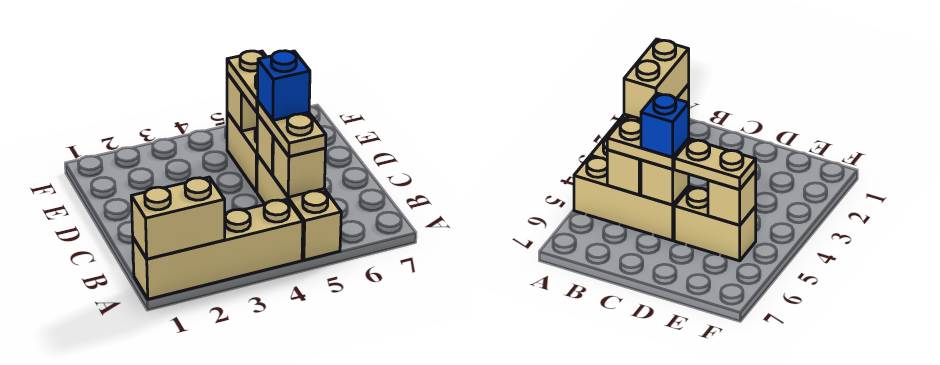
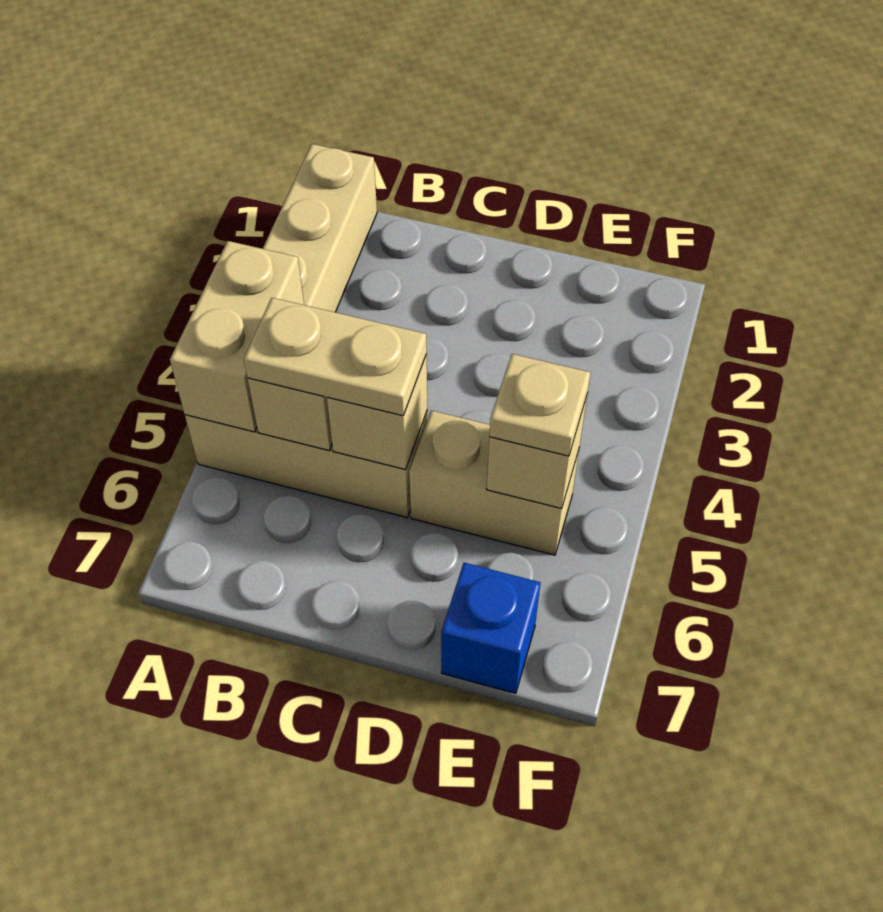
tan brick A1:A2 level 2 -> tan brick A4:A5 level 2
blue brick C5 level 4 -> blue brick E7 level 1
tan plate D5:E5 level 3 -> tan plate E5 level 3

